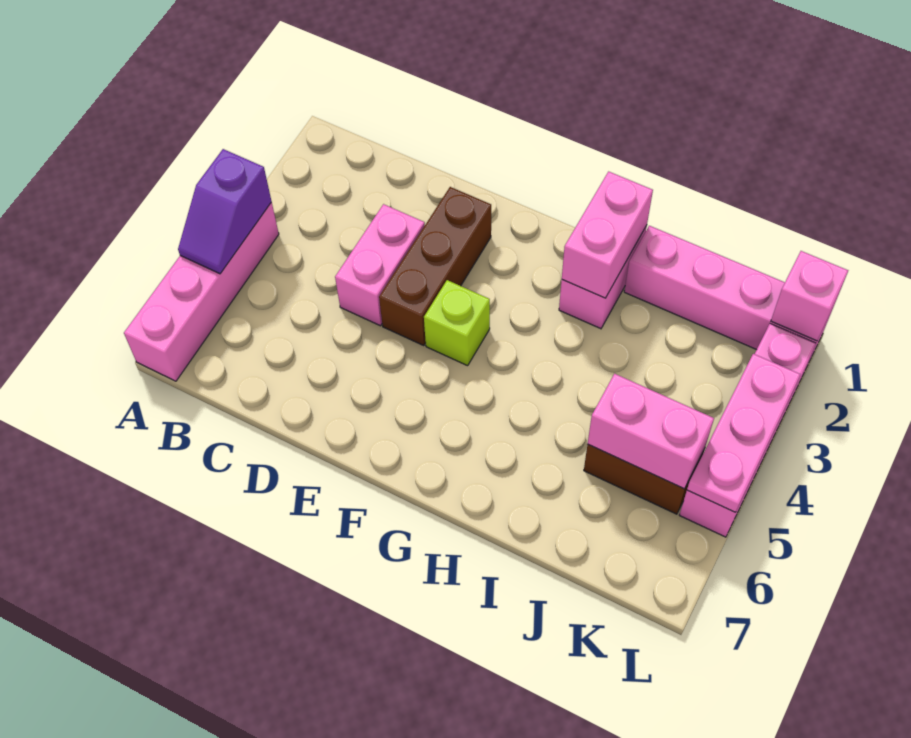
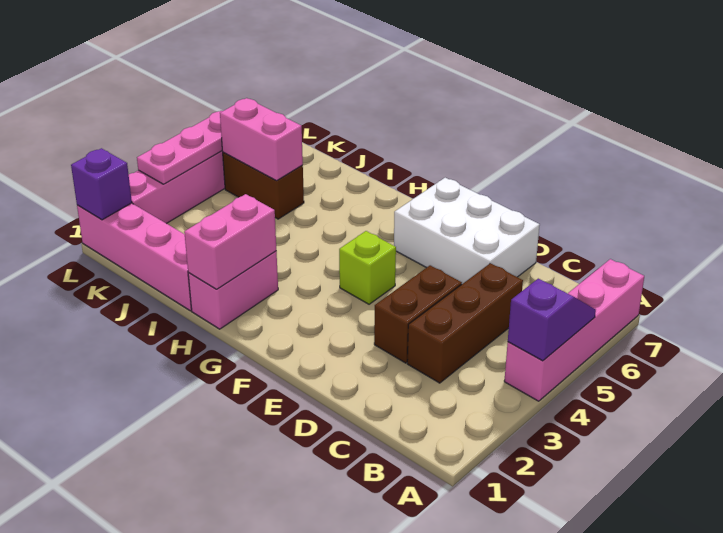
pink brick D3:D4 level 1 -> brown brick D3:D4 level 1
none -> white brick D6:F7 level 1
brown brick E2:E4 level 1 -> brown brick C3:C5 level 1
pink brick L1 level 2 -> purple brick L1 level 2

